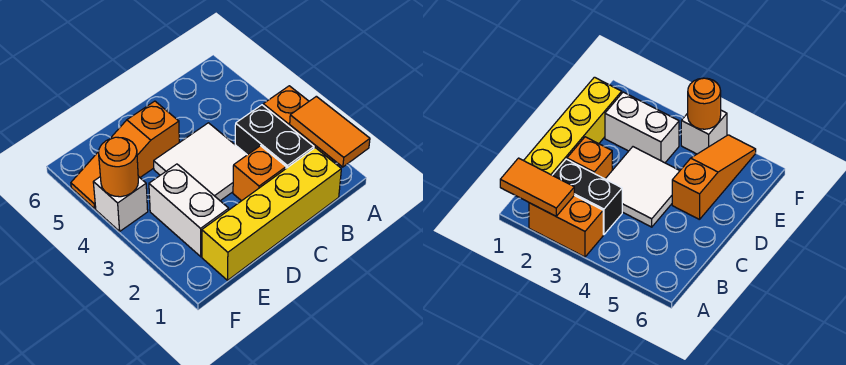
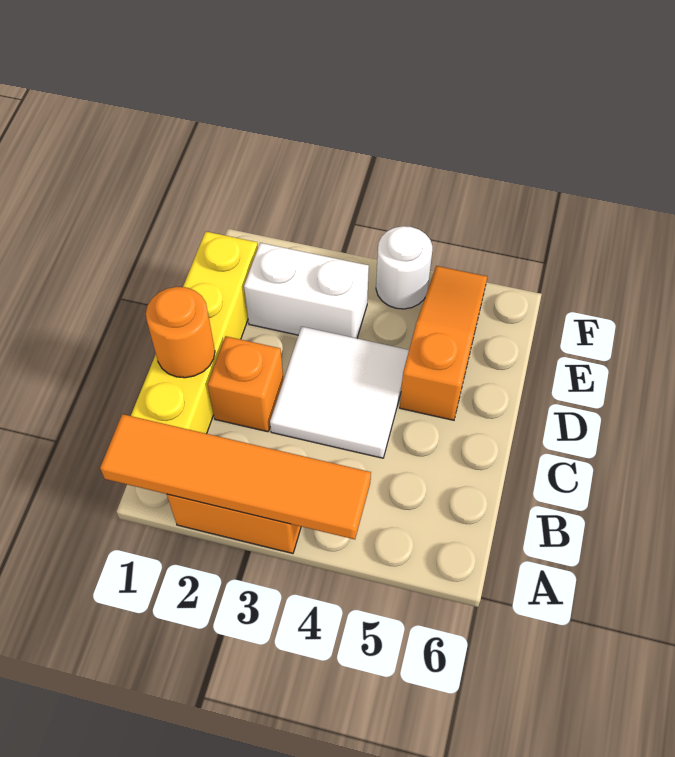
orange tile A1:A2 level 2 -> orange tile A1:A4 level 2
black brick B2:B3 level 1 -> none
white brick F4 level 1 -> white round brick F4 level 1
orange round brick F4 level 2 -> orange round brick C1 level 2

